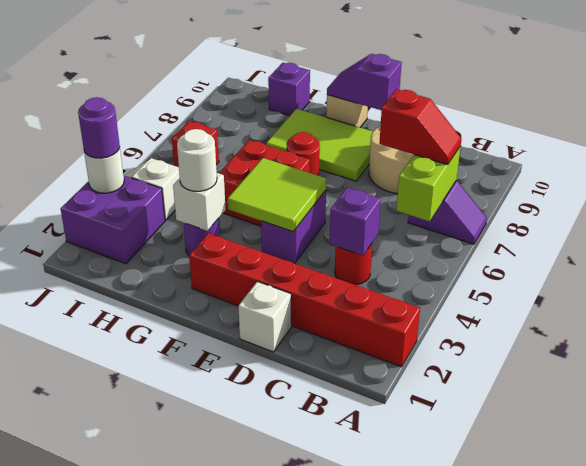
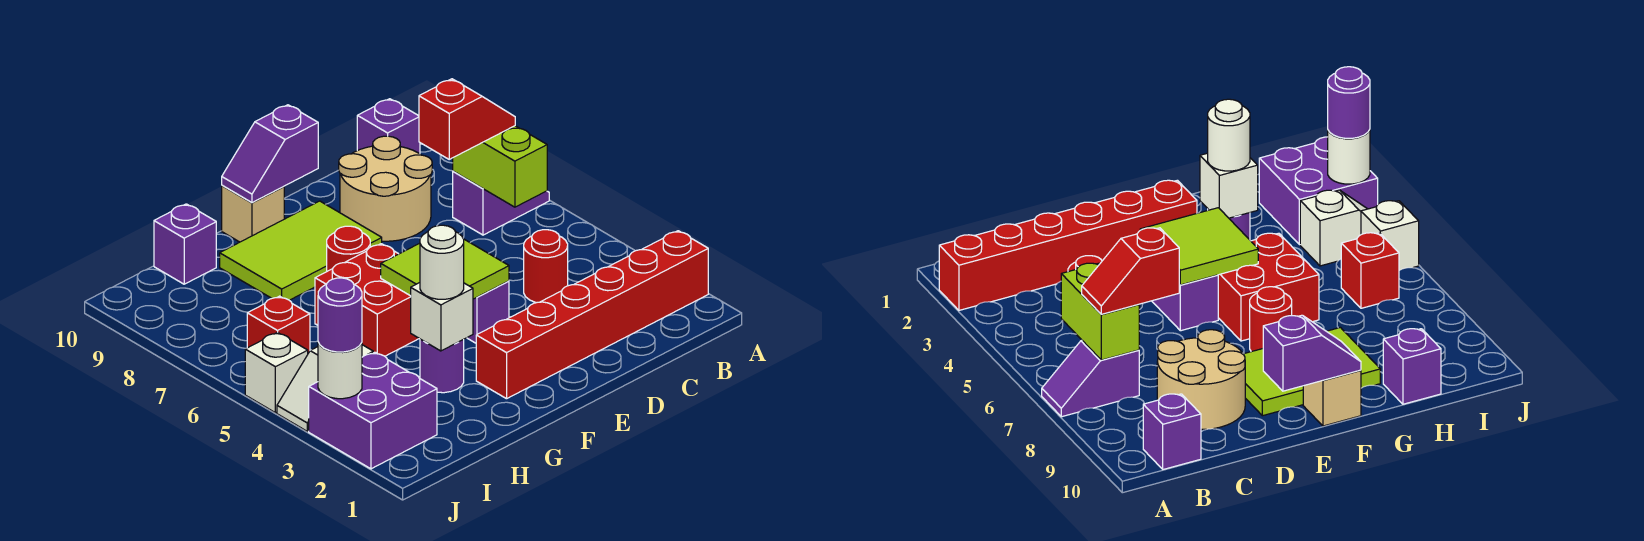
purple brick C4 level 2 -> purple brick B10 level 1
white brick D1 level 1 -> white brick J5 level 1

